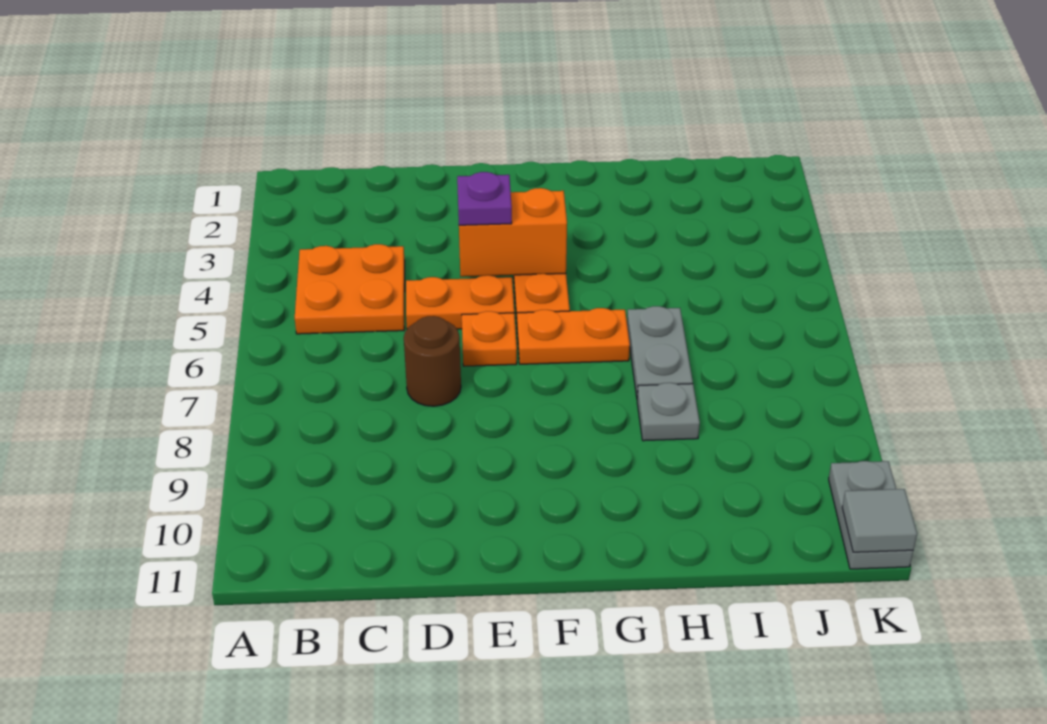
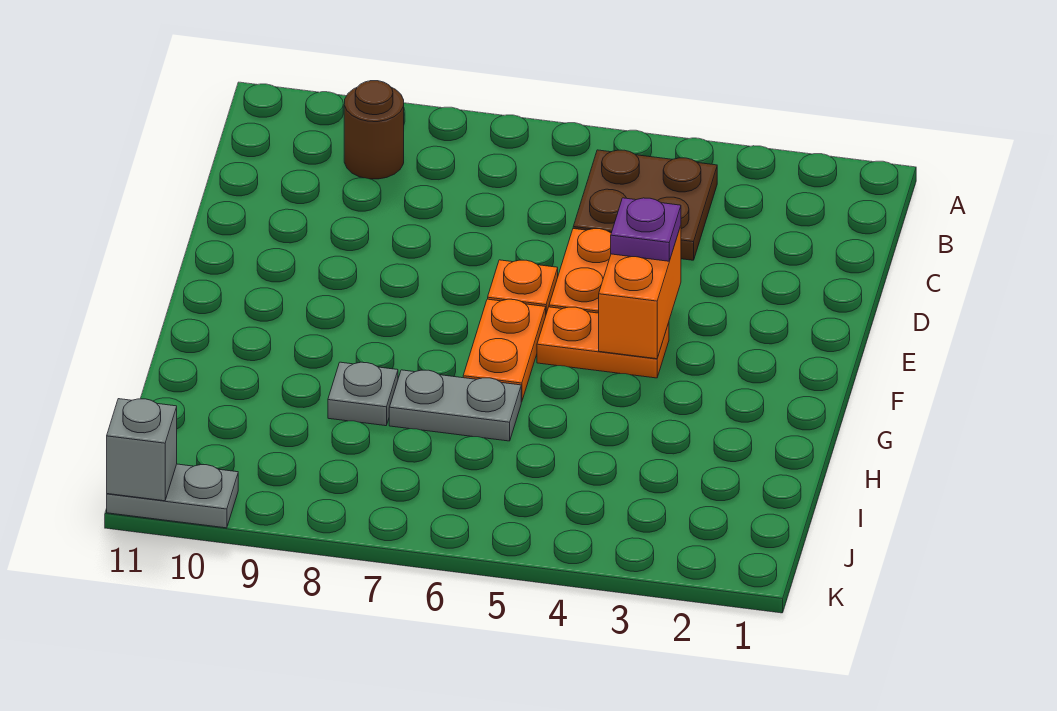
orange plate B4:C5 level 1 -> brown plate B4:C5 level 1
brown round brick D7 level 1 -> brown round brick B9 level 1
grey tile K11 level 2 -> grey brick K11 level 2

